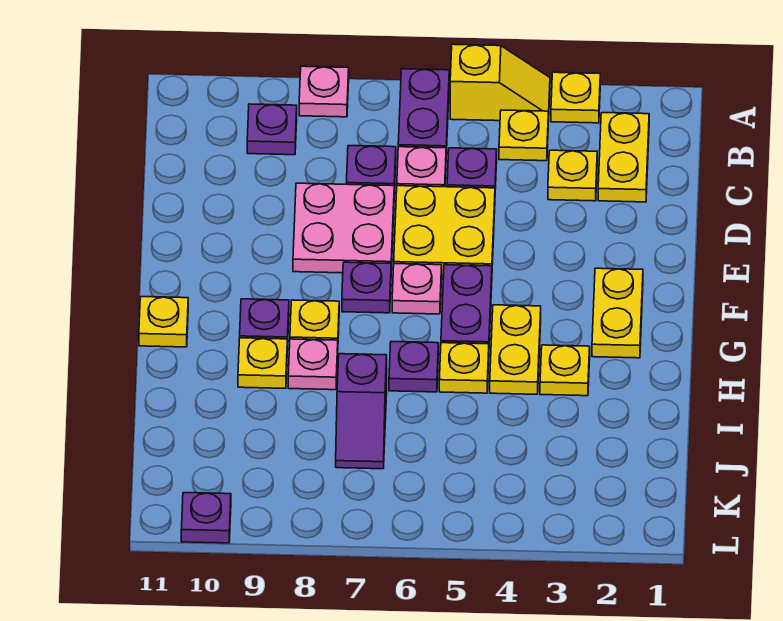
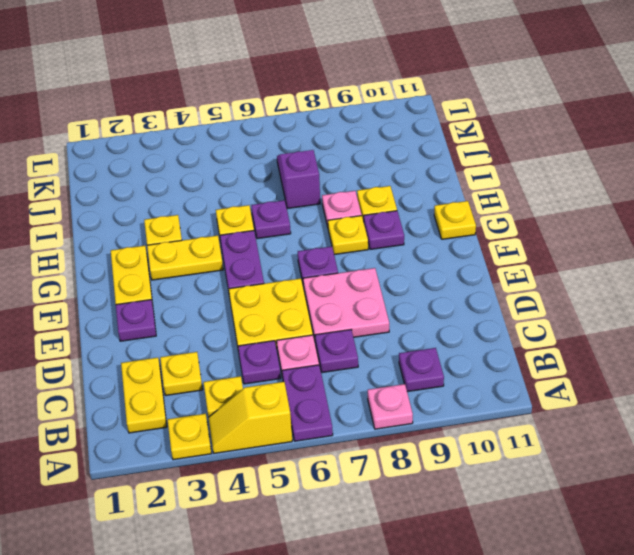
pink plate F6 level 1 -> none
yellow plate G4:H4 level 1 -> yellow plate G3:G4 level 1
purple plate L10 level 1 -> purple plate E2 level 1

